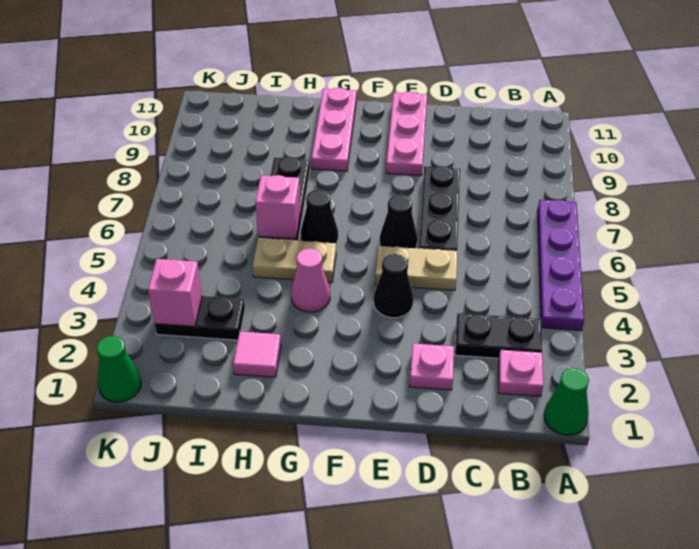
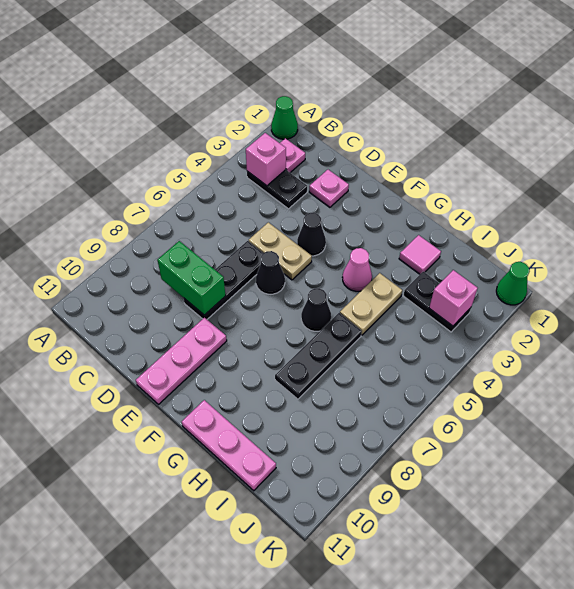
purple plate A4:A7 level 1 -> none
none -> green brick C8:D8 level 2
tan plate G5:H5 level 1 -> tan plate H4:H5 level 1
pink plate G9:G11 level 1 -> pink plate G11:I11 level 1
pink brick H6 level 2 -> pink brick B3 level 2

